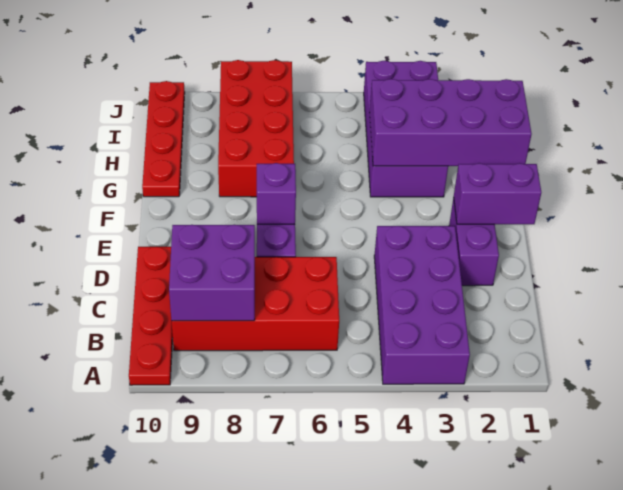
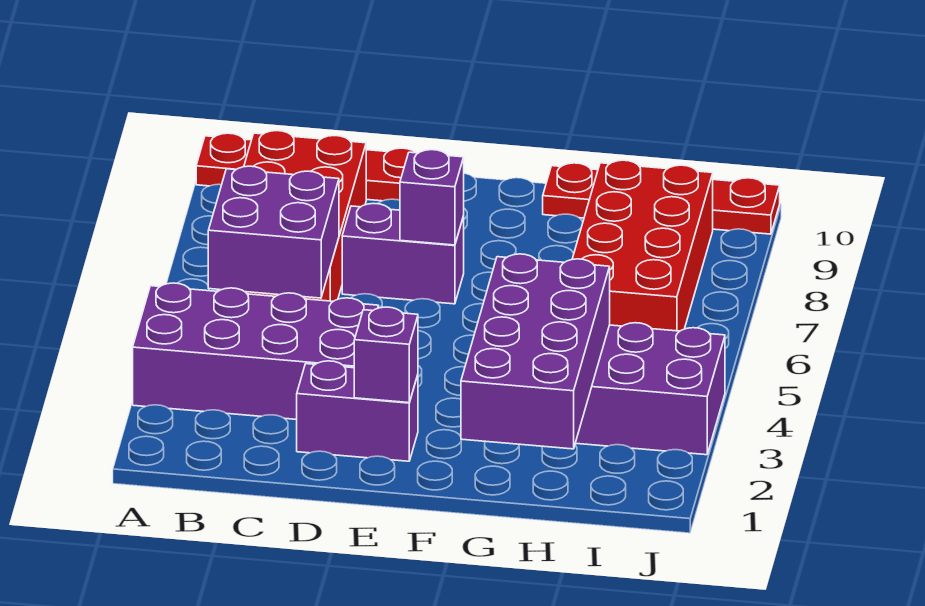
purple brick B8:C9 level 2 -> purple brick B5:C6 level 2
purple brick E1:E2 level 2 -> purple brick E2 level 2
red brick G7:J8 level 1 -> red brick H6:I9 level 1

